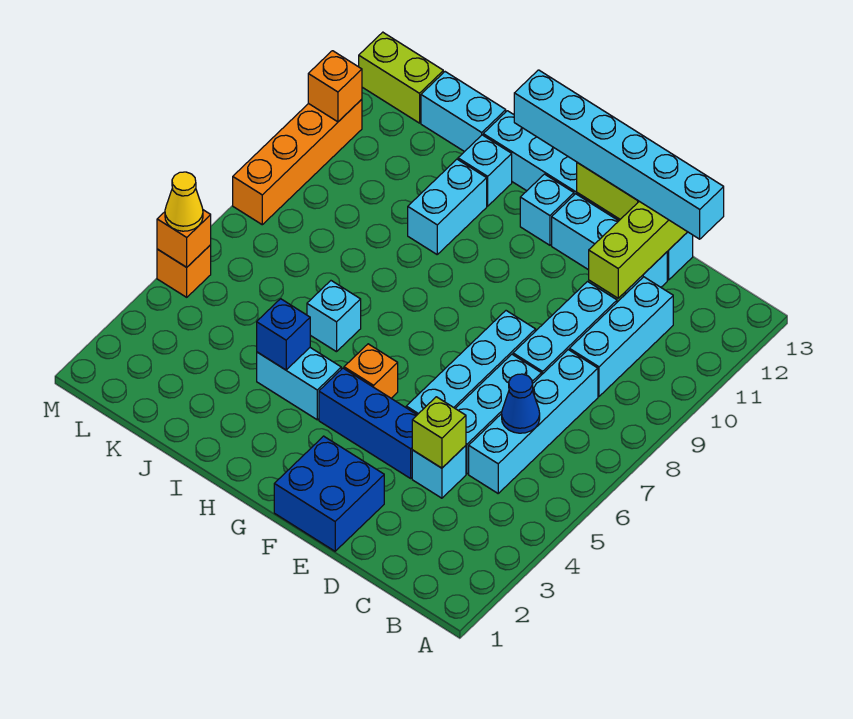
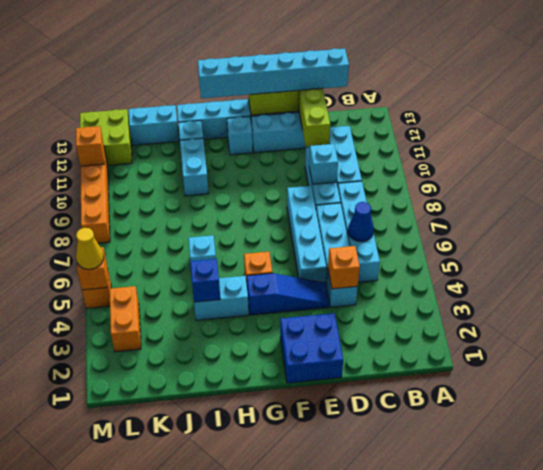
lime brick D4 level 2 -> orange brick D4 level 2
none -> cyan brick D9 level 2
blue brick E4:G4 level 1 -> blue slope E4:G4 level 1 top G
none -> orange brick L3:L4 level 1
lime brick L13:M13 level 1 -> lime brick L12:M13 level 1

